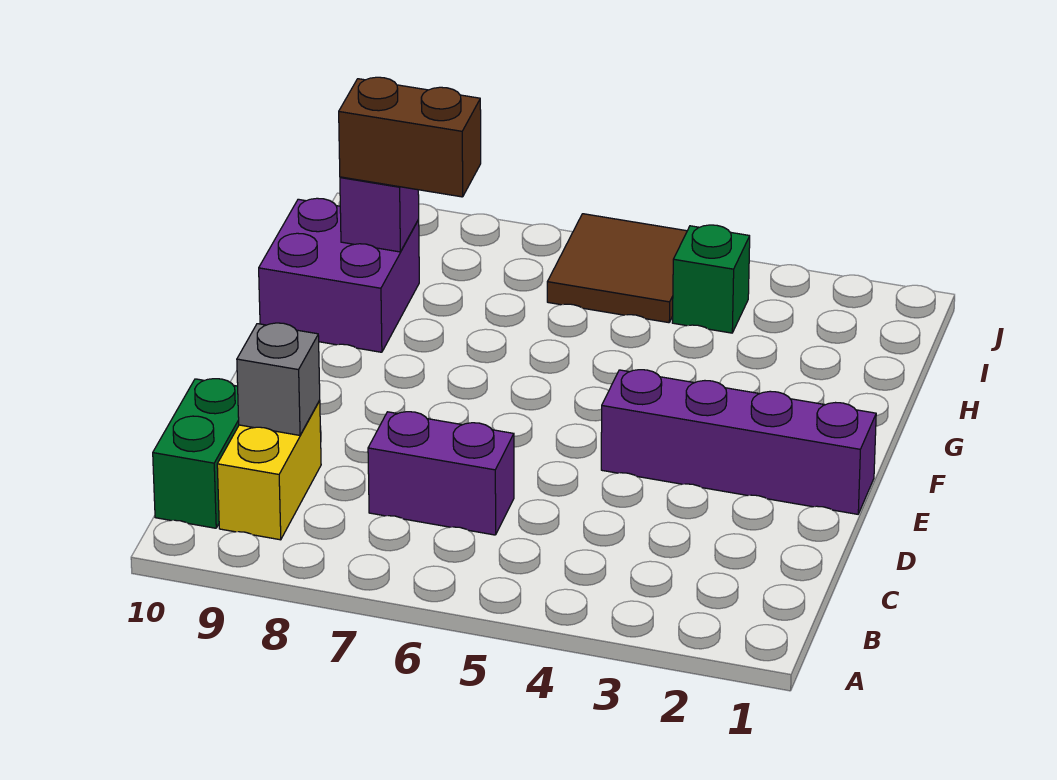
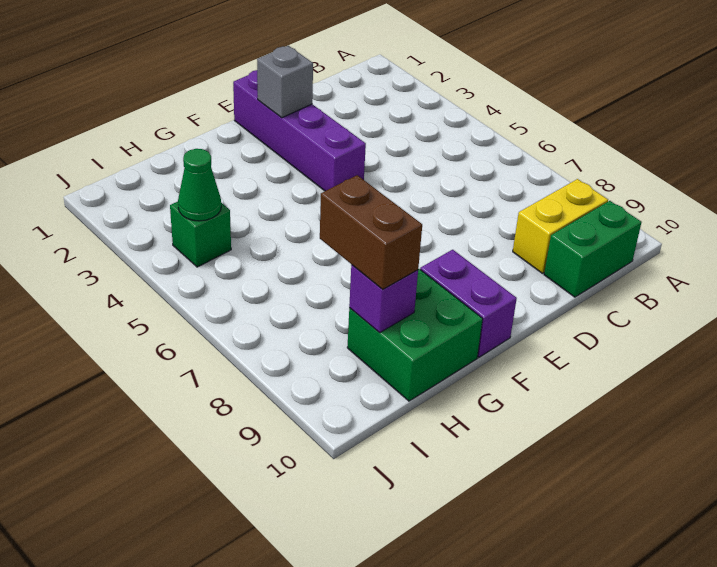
purple brick C6:C7 level 1 -> purple brick F9:F10 level 1
grey brick C9 level 2 -> grey brick E2 level 2
purple brick G9:H10 level 1 -> green brick G9:H10 level 1
none -> green cone I4 level 2
brown tile I5:J6 level 1 -> none

